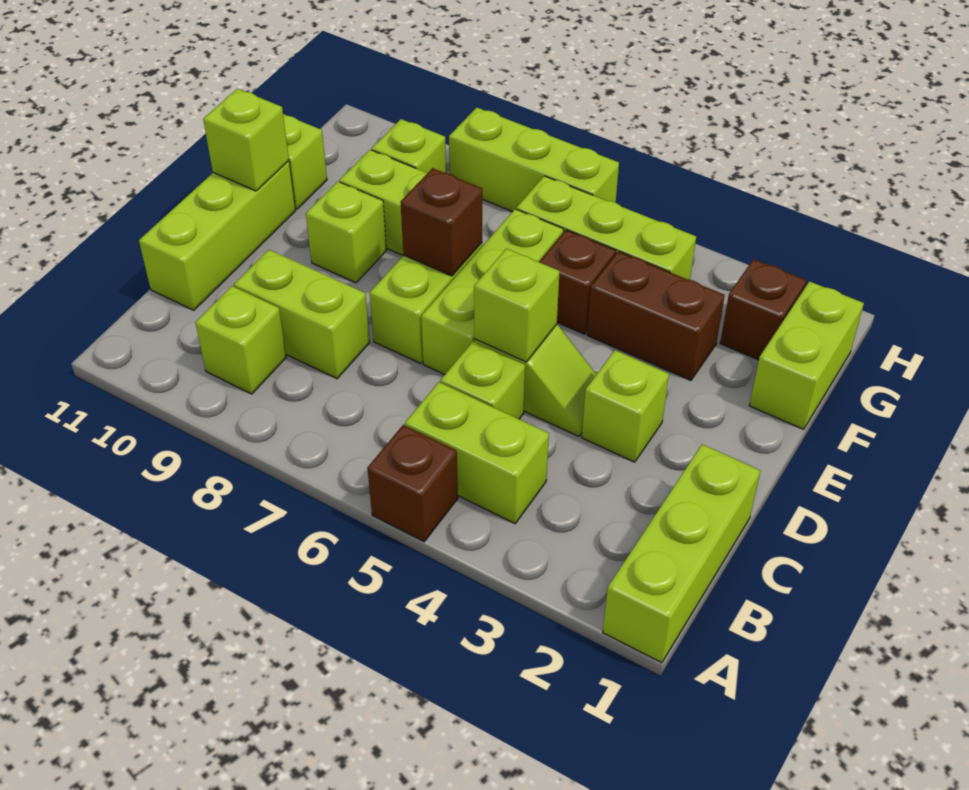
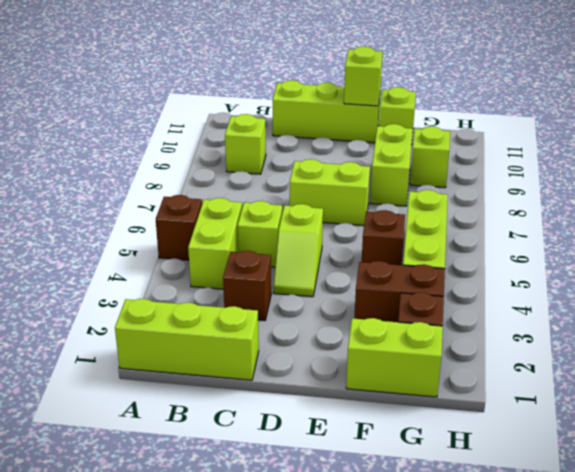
lime brick C8:C9 level 1 -> none
lime brick D3 level 1 -> none
lime brick D5 level 2 -> none
lime brick D6:F6 level 1 -> none
brown brick E7 level 2 -> brown brick C3 level 1
lime brick E9 level 1 -> none
brown brick F3:F4 level 1 -> brown brick F3:G3 level 1
lime brick H6:H8 level 1 -> none

